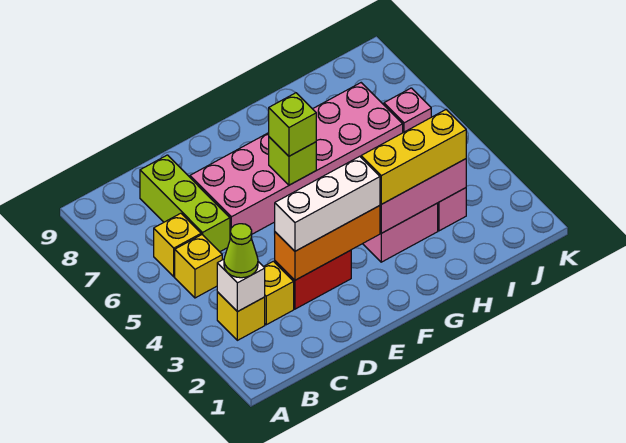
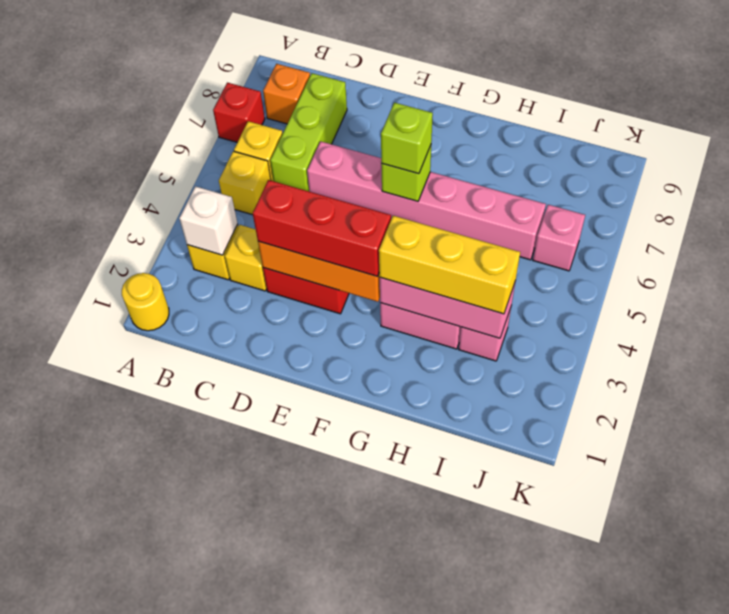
none -> yellow round brick A1 level 1
none -> red brick A7 level 1
lime cone B3 level 3 -> none
none -> orange brick B8 level 1
white brick D3:F3 level 3 -> red brick D3:F3 level 3
pink brick D6:I7 level 1 -> pink brick D6:I6 level 1

